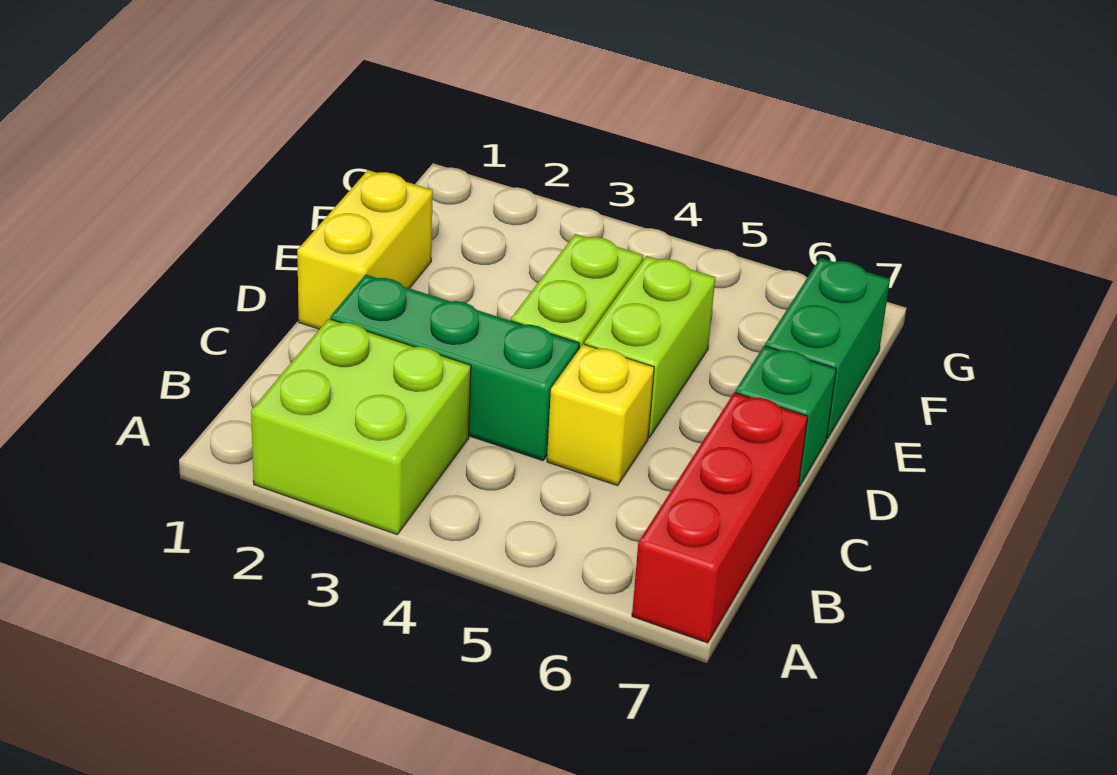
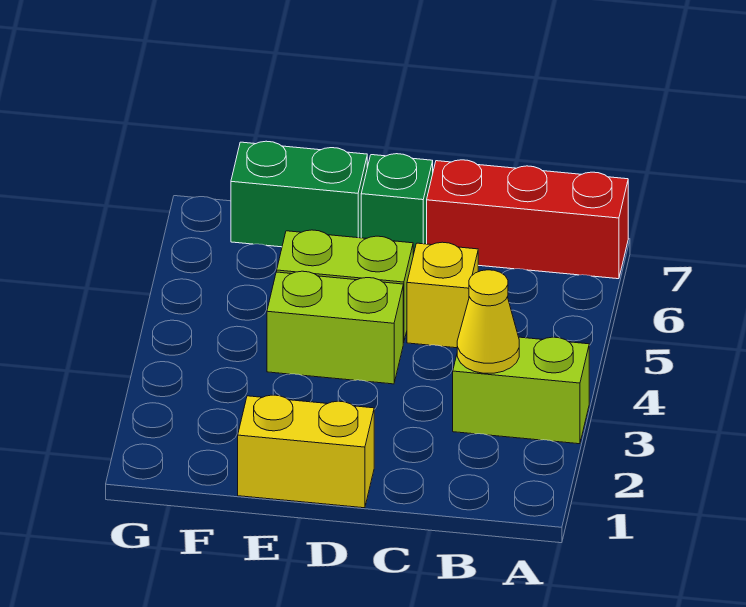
lime brick A2:B3 level 1 -> lime brick A3:B3 level 1
none -> yellow cone B3 level 2
green brick C2:C4 level 1 -> none

